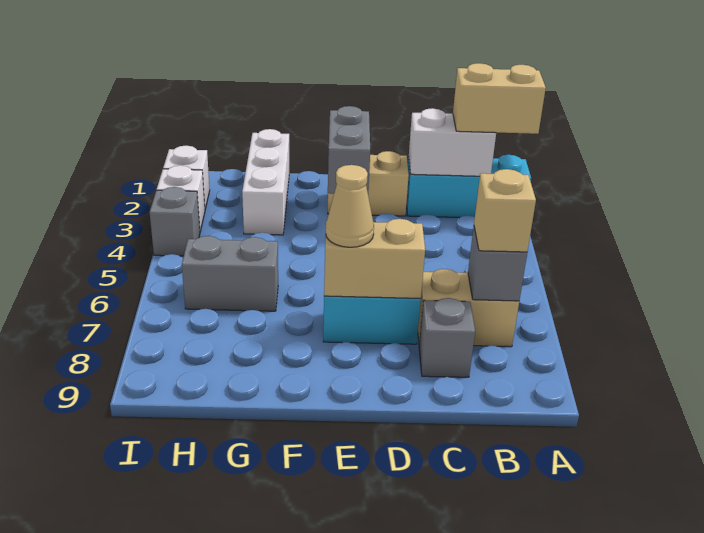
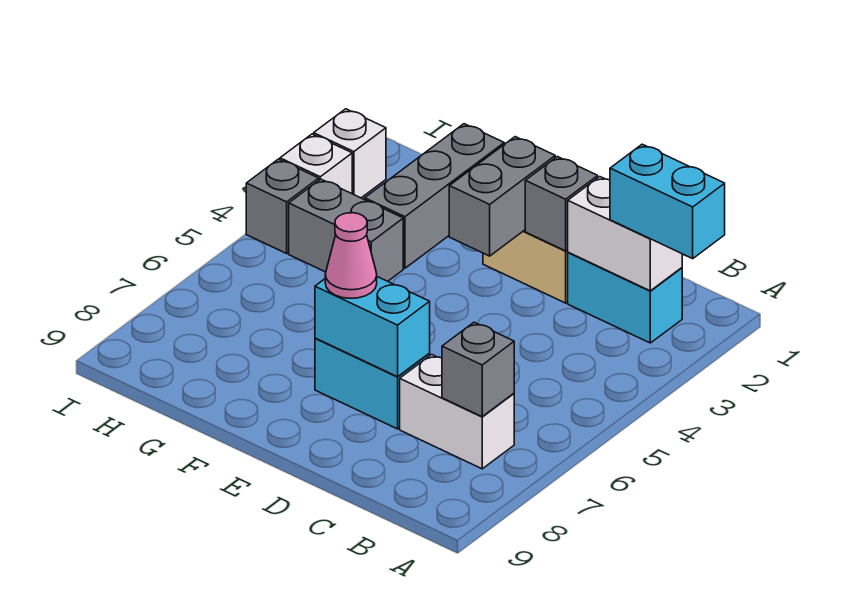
cyan brick A2:C2 level 1 -> cyan brick B2:C2 level 1
tan brick A2:B2 level 3 -> cyan brick A2:B2 level 3
tan brick B7:C7 level 1 -> white brick B7:C7 level 1
tan brick B7 level 3 -> none
grey brick C8 level 1 -> grey brick D2 level 2
tan brick D7:E7 level 2 -> cyan brick D7:E7 level 2
tan cone E7 level 3 -> pink cone E7 level 3
white brick G1:G3 level 1 -> grey brick G1:G3 level 1
grey brick G6:H6 level 1 -> grey brick G4:H4 level 1

